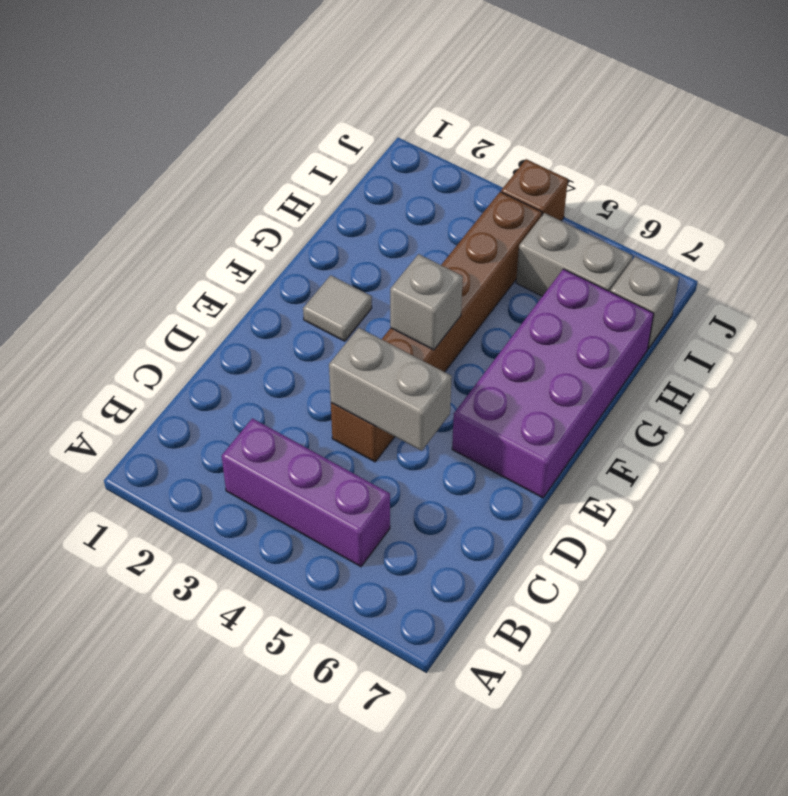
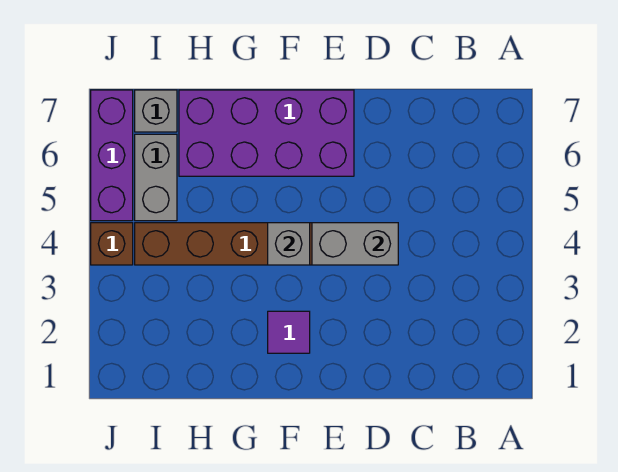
purple brick B3:B5 level 1 -> purple brick J5:J7 level 1
grey brick D4:D5 level 2 -> grey brick D4:E4 level 2
grey tile F2 level 1 -> purple tile F2 level 1

